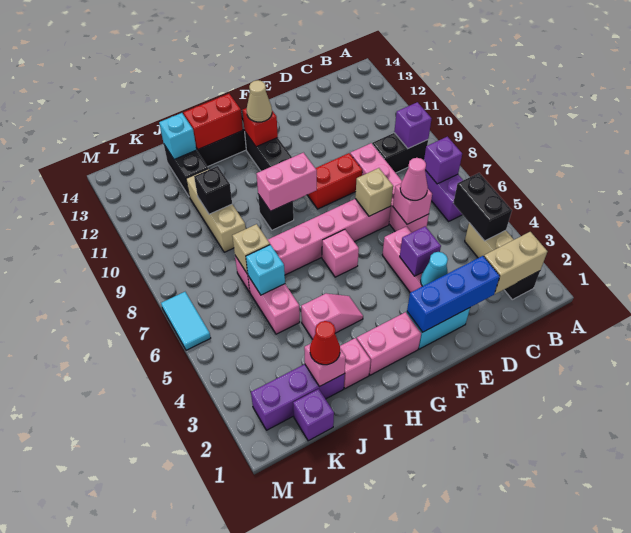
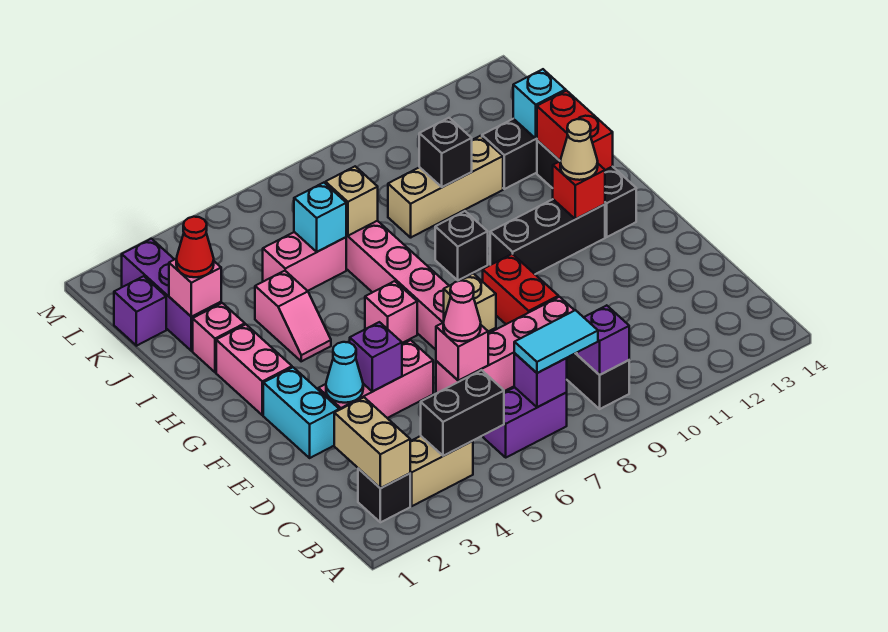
blue brick D2:F2 level 2 -> none
pink brick G9:H9 level 2 -> none
cyan tile M6:M7 level 1 -> cyan tile B7:B8 level 3

